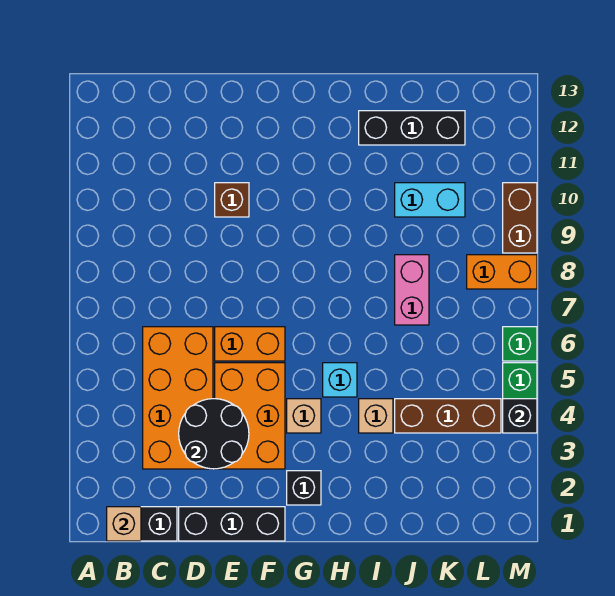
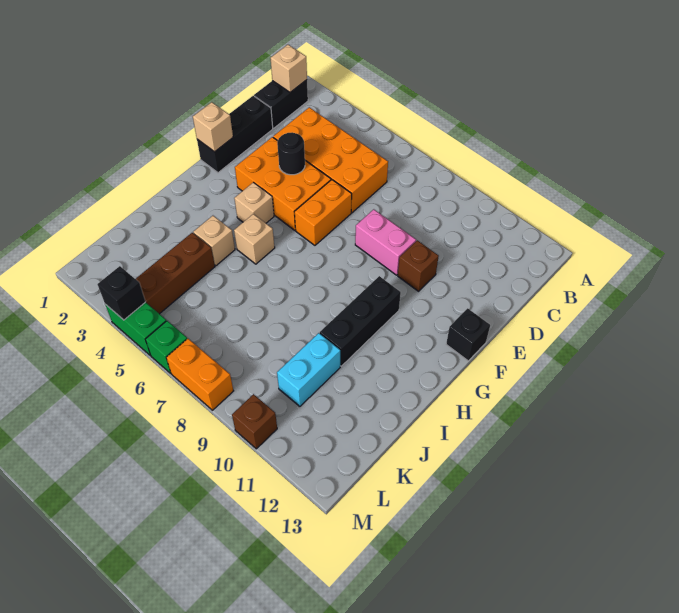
black round brick D3:E4 level 2 -> black round brick E4 level 2
none -> tan brick F1 level 2
black brick G2 level 1 -> black brick F13 level 1
cyan brick H5 level 1 -> tan brick H5 level 1
black brick I12:K12 level 1 -> black brick G10:I10 level 1
pink brick J7:J8 level 1 -> pink brick E8:E9 level 1
orange brick L8:M8 level 1 -> orange brick M7:M8 level 1
brown brick M9:M10 level 1 -> brown brick M10 level 1

